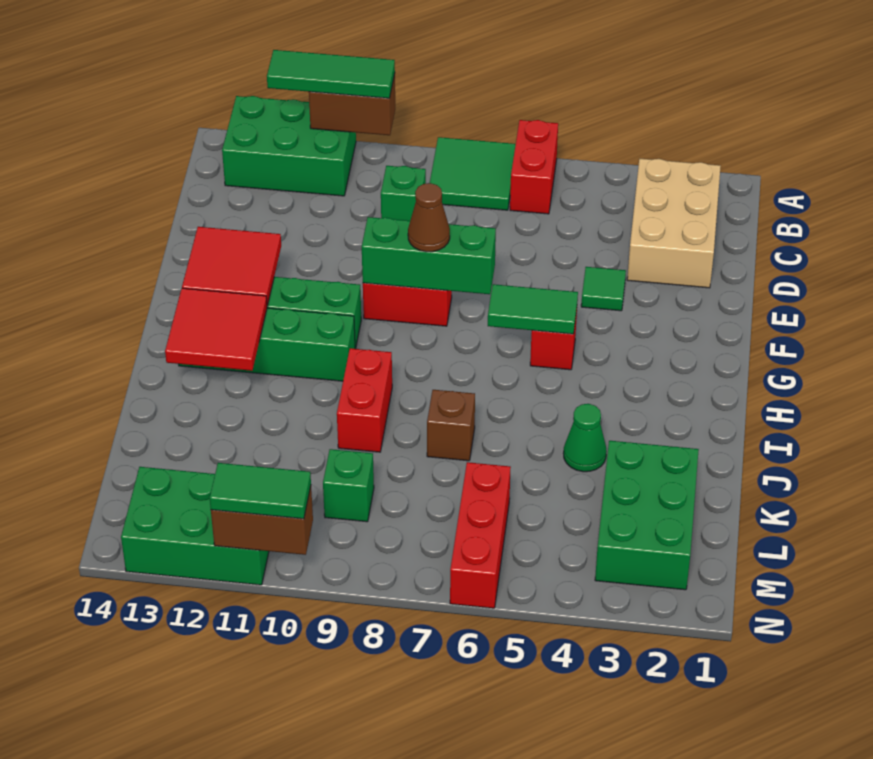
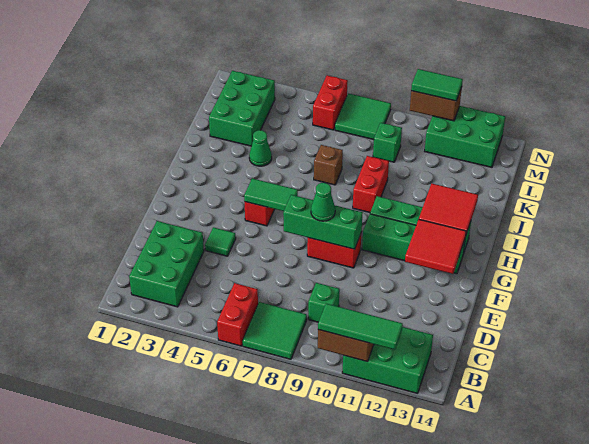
tan brick B2:D3 level 1 -> green brick B2:D3 level 1
brown cone F8 level 3 -> green cone F8 level 3
red brick L6:N6 level 1 -> red brick M6:N6 level 1
none -> green tile M7:N8 level 1

